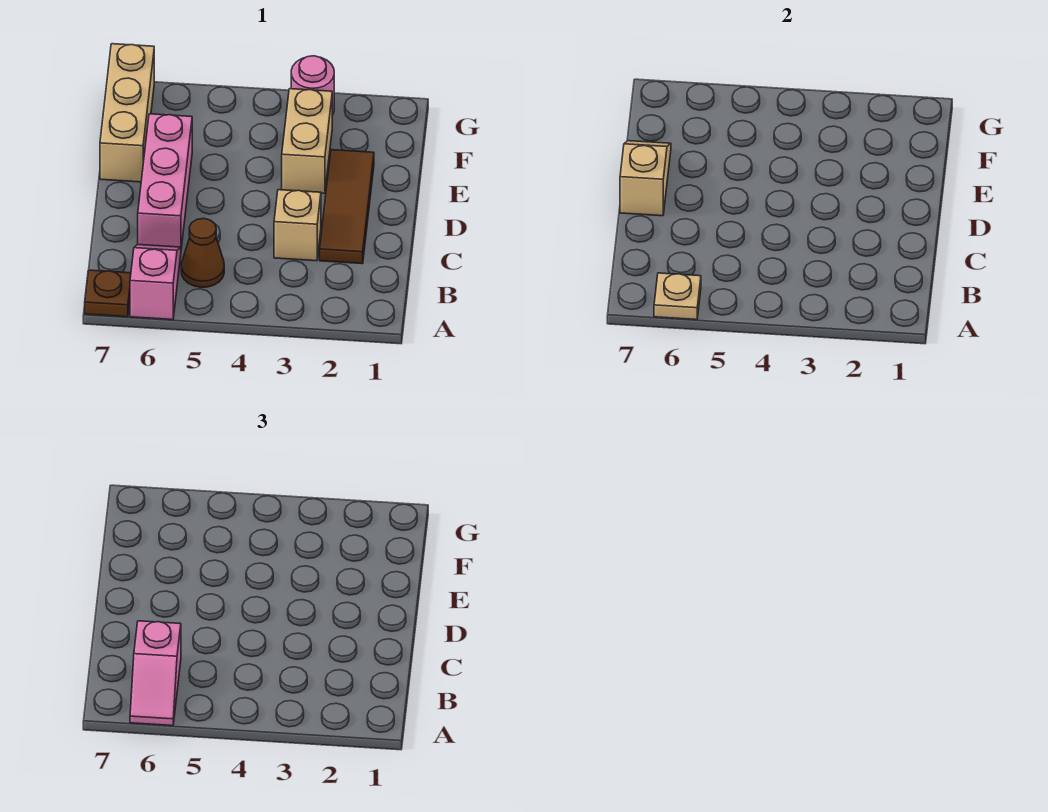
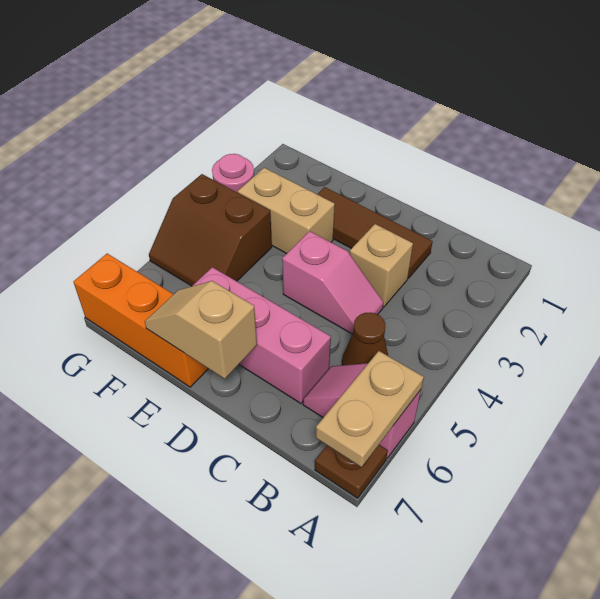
tan plate A6 level 2 -> tan plate A6:A7 level 2
pink slope A6:B6 level 3 top B -> pink slope C4:D4 level 1 top D
tan brick E7:G7 level 1 -> orange brick E7:G7 level 1
none -> brown slope F4:G5 level 1 top 4

